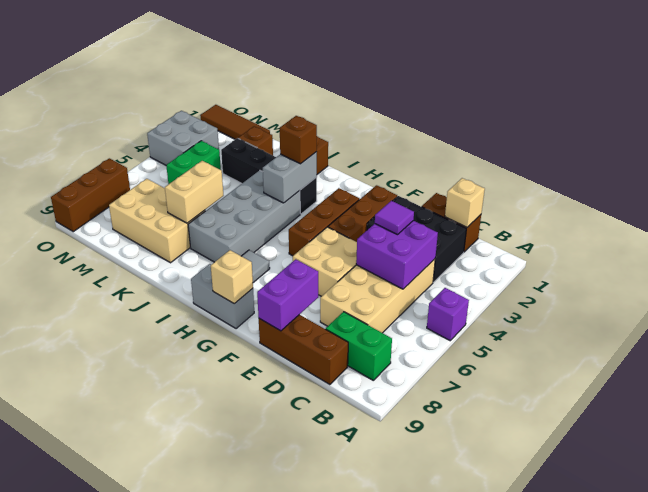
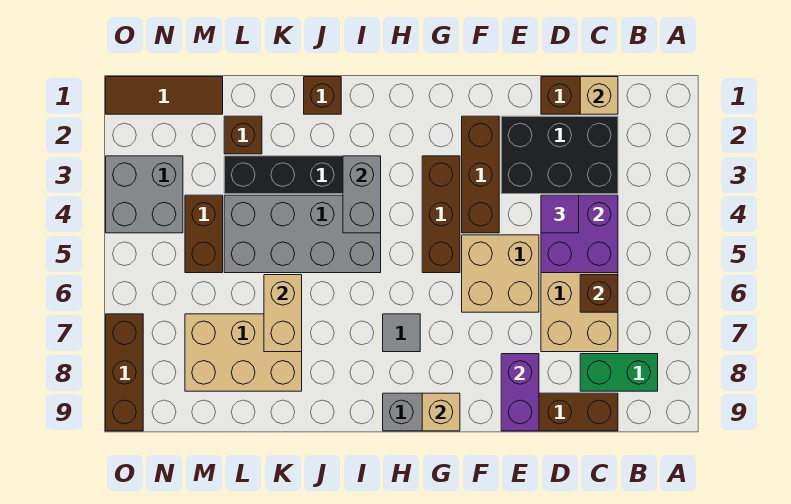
purple brick A5 level 1 -> none
brown brick I3 level 3 -> brown brick C6 level 2
grey brick I4:J7 level 1 -> grey brick I4:L5 level 1
green brick M4:M5 level 1 -> brown brick M4:M5 level 1

